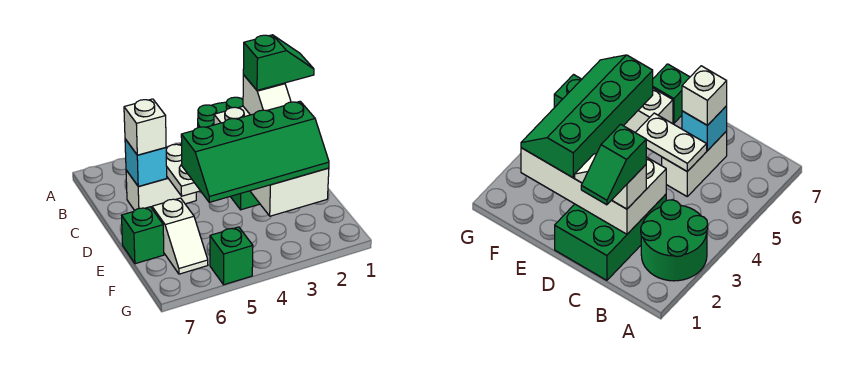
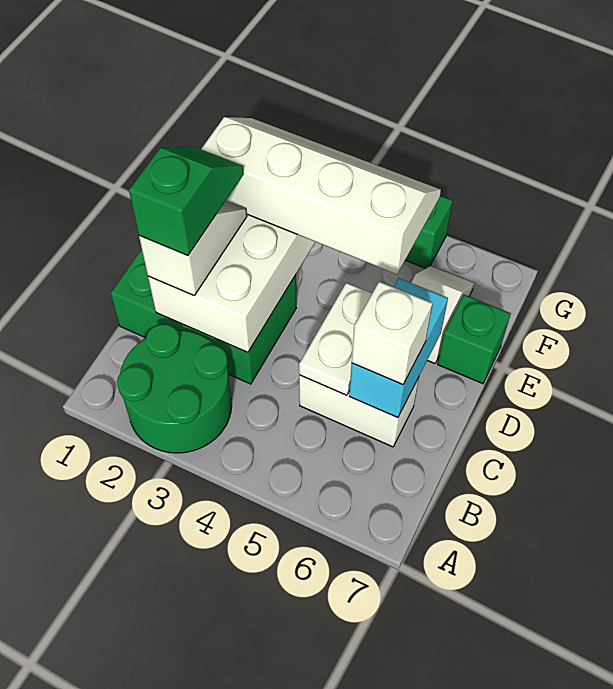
green slope C1:C2 level 4 top 2 -> green slope C2:D2 level 4 top C
cyan brick C6 level 2 -> cyan brick C6:D6 level 2
green slope E2:F5 level 3 top E -> white slope E2:F5 level 3 top E

